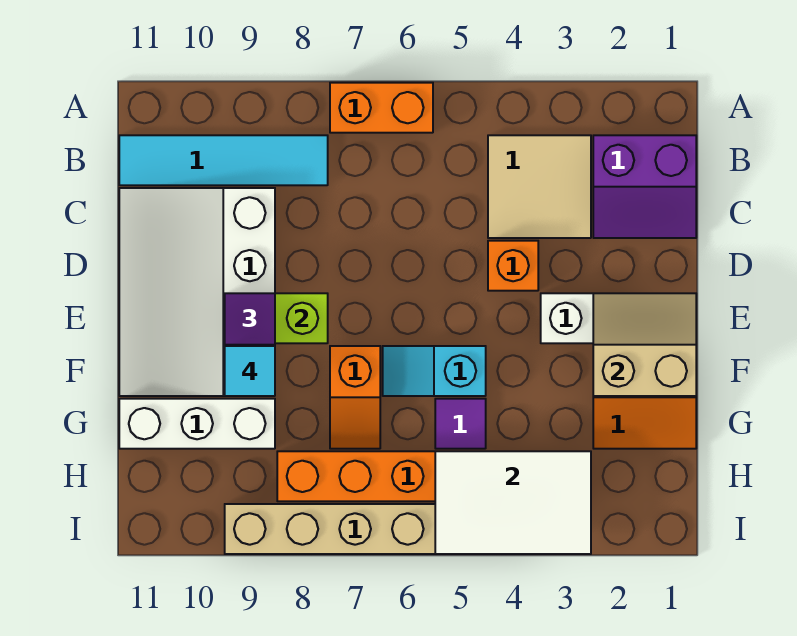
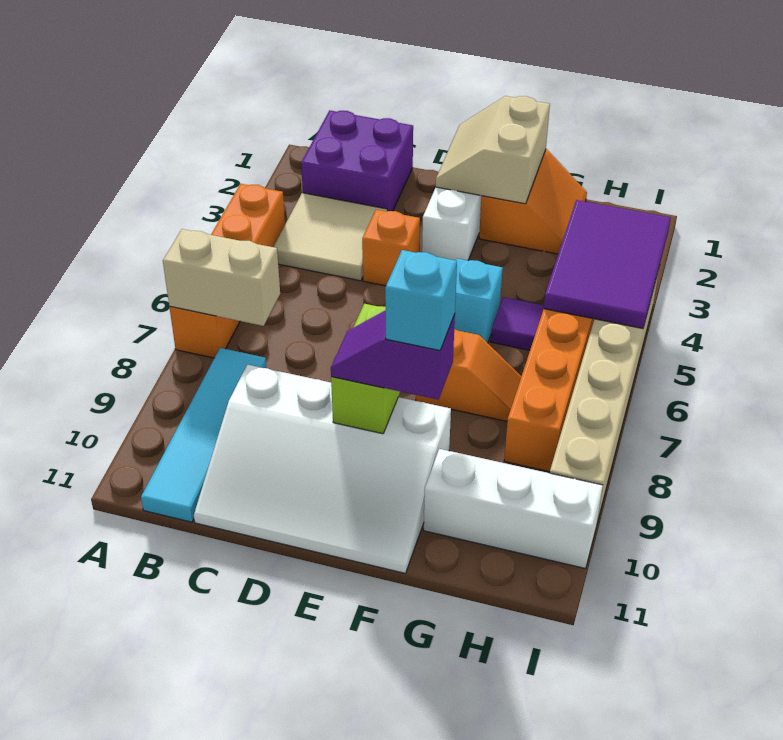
orange brick A6:A7 level 1 -> orange brick A4:A7 level 1
none -> tan brick A7:B7 level 2
purple slope B1:C2 level 1 top B -> purple brick B1:C2 level 1
cyan tile F9 level 4 -> cyan brick F9 level 4
white brick G9:G11 level 1 -> white brick G10:I10 level 1
white tile H3:I5 level 2 -> purple tile H3:I5 level 2

